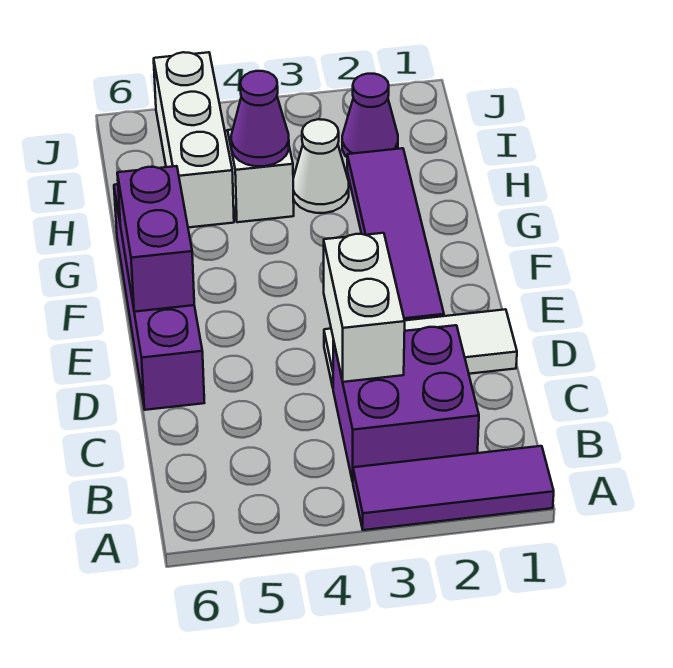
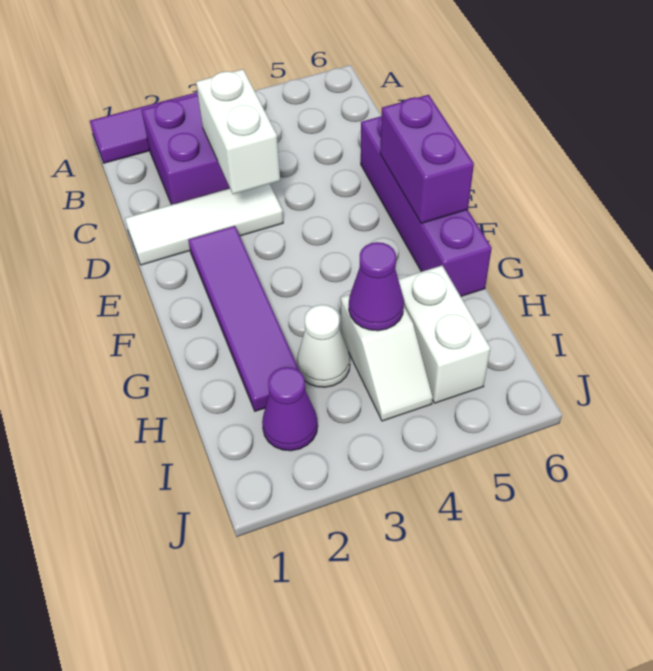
white brick H5:J5 level 1 -> white brick H5:I5 level 1

